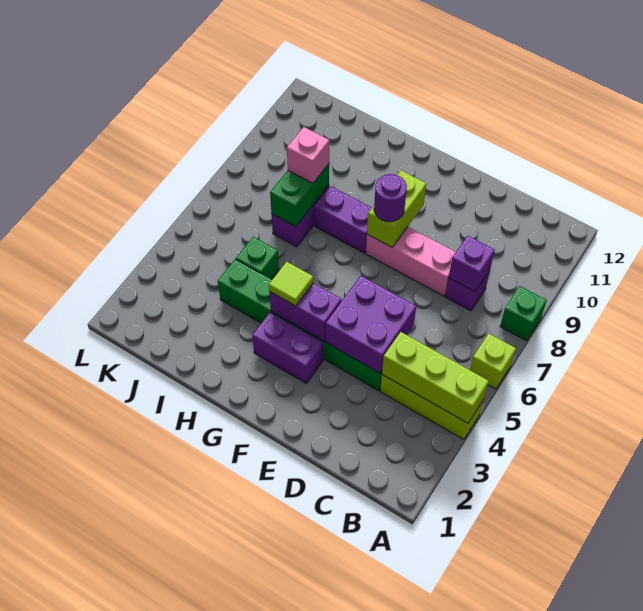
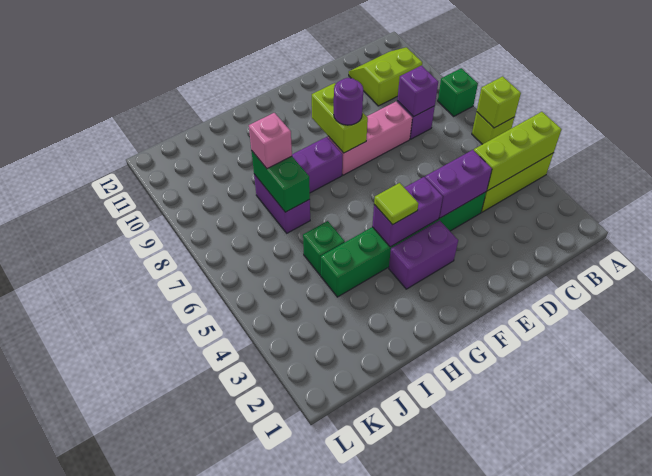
none -> lime brick A6 level 2
none -> lime slope B10:C11 level 1 top 10
purple brick D4:E5 level 2 -> purple brick D4:E4 level 2

